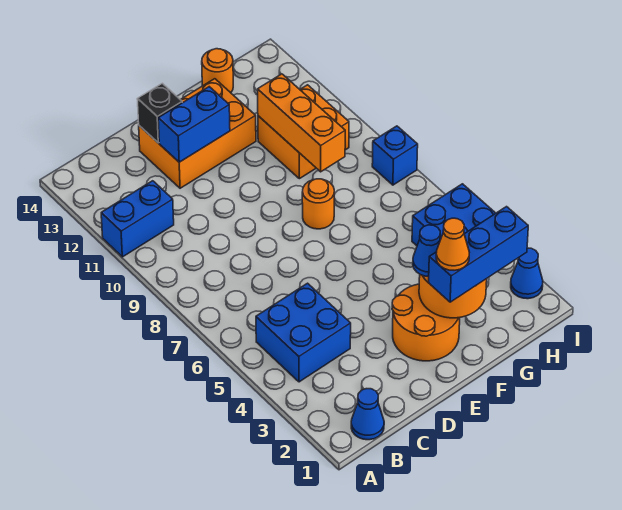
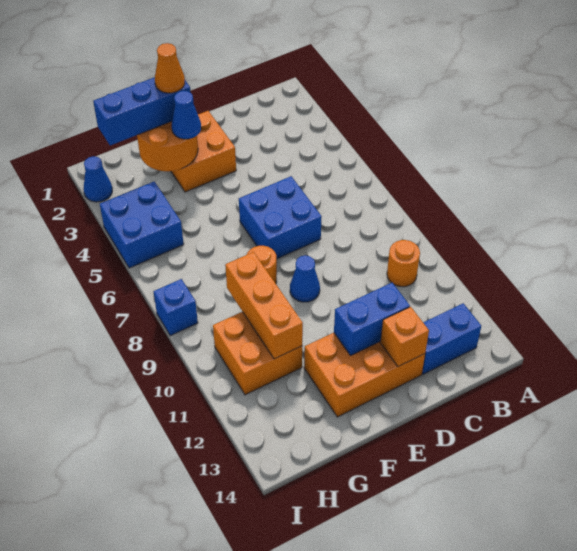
blue brick A11:B11 level 1 -> blue brick B13:C13 level 1
blue cone B1 level 1 -> blue cone E9 level 1
blue brick B4:C5 level 1 -> blue brick D6:E7 level 1
black brick D13 level 2 -> orange brick D13 level 2
orange round brick E2:F3 level 1 -> orange brick E2:F3 level 1
orange round brick G14 level 1 -> orange round brick B10 level 1

